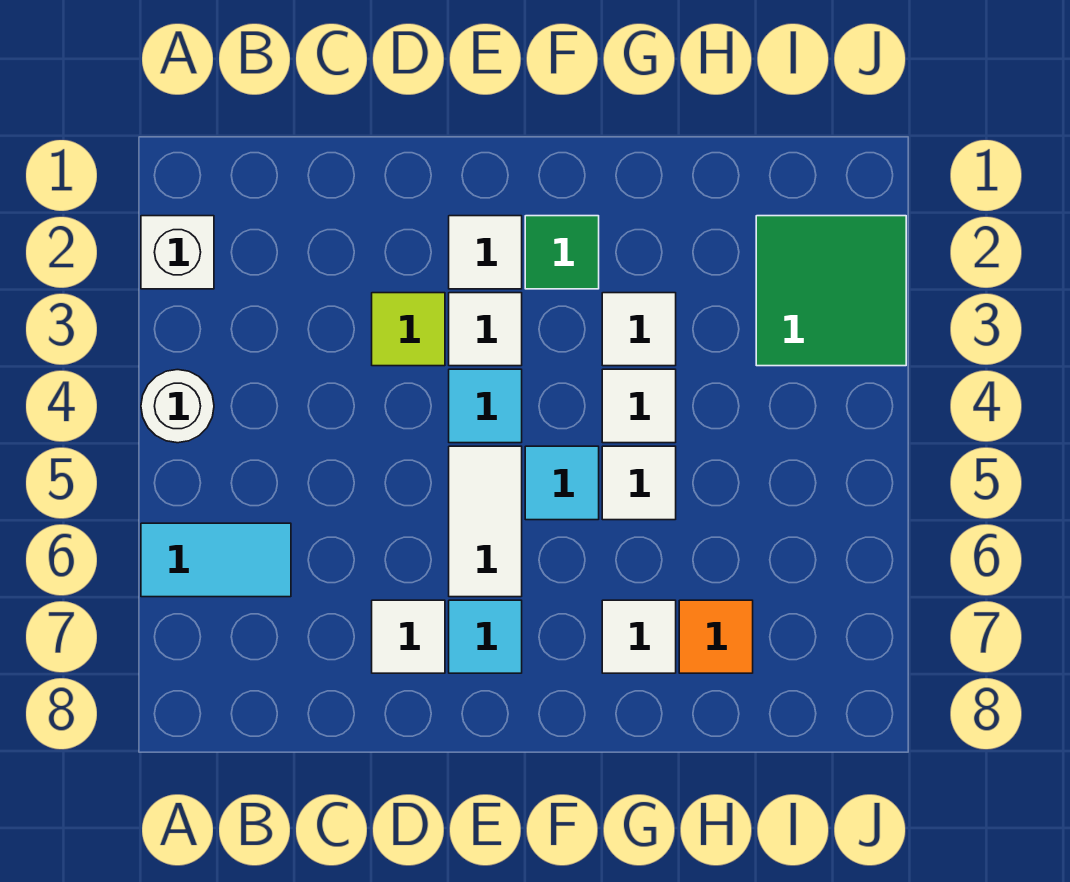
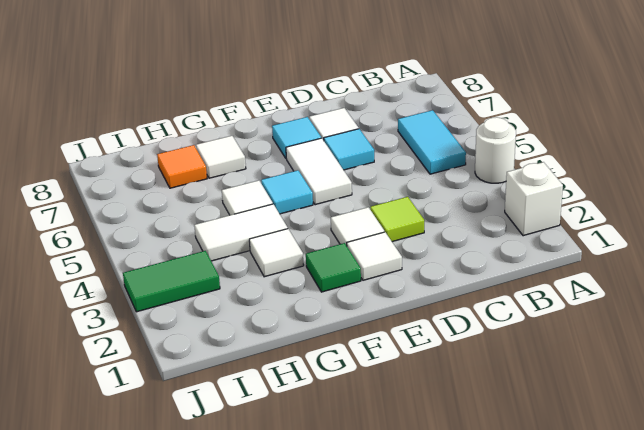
cyan tile A6:B6 level 1 -> cyan tile B5:B6 level 1
cyan tile E4 level 1 -> cyan tile D6 level 1
white tile G4 level 1 -> white tile G4:H4 level 1
green tile I2:J3 level 1 -> green tile I3:J3 level 1

